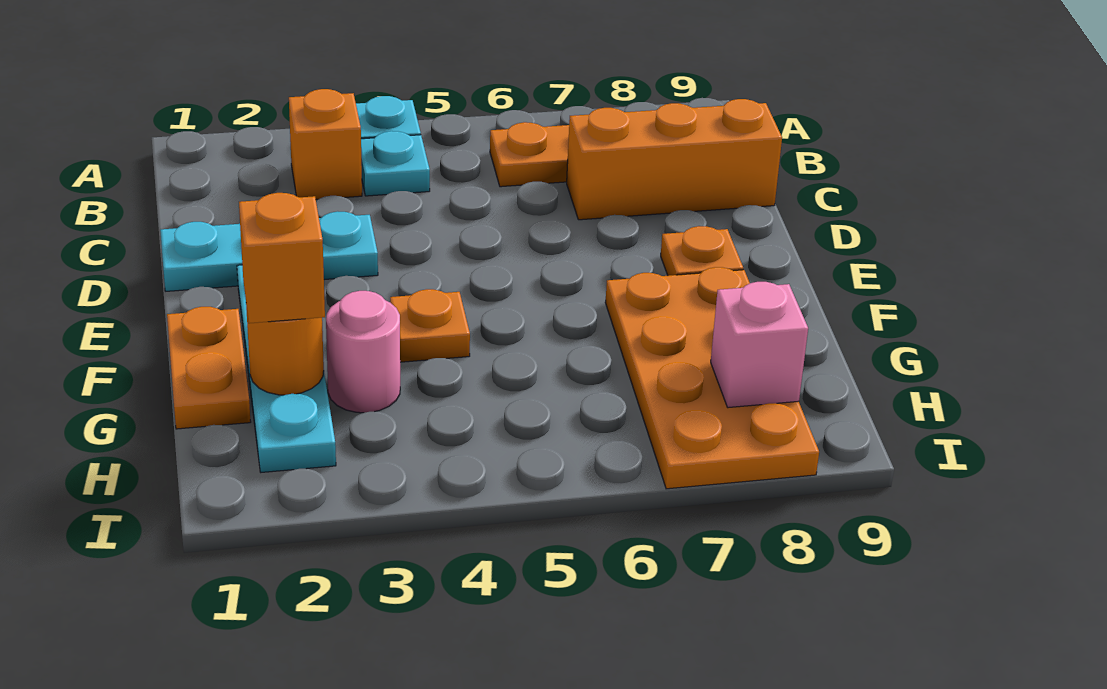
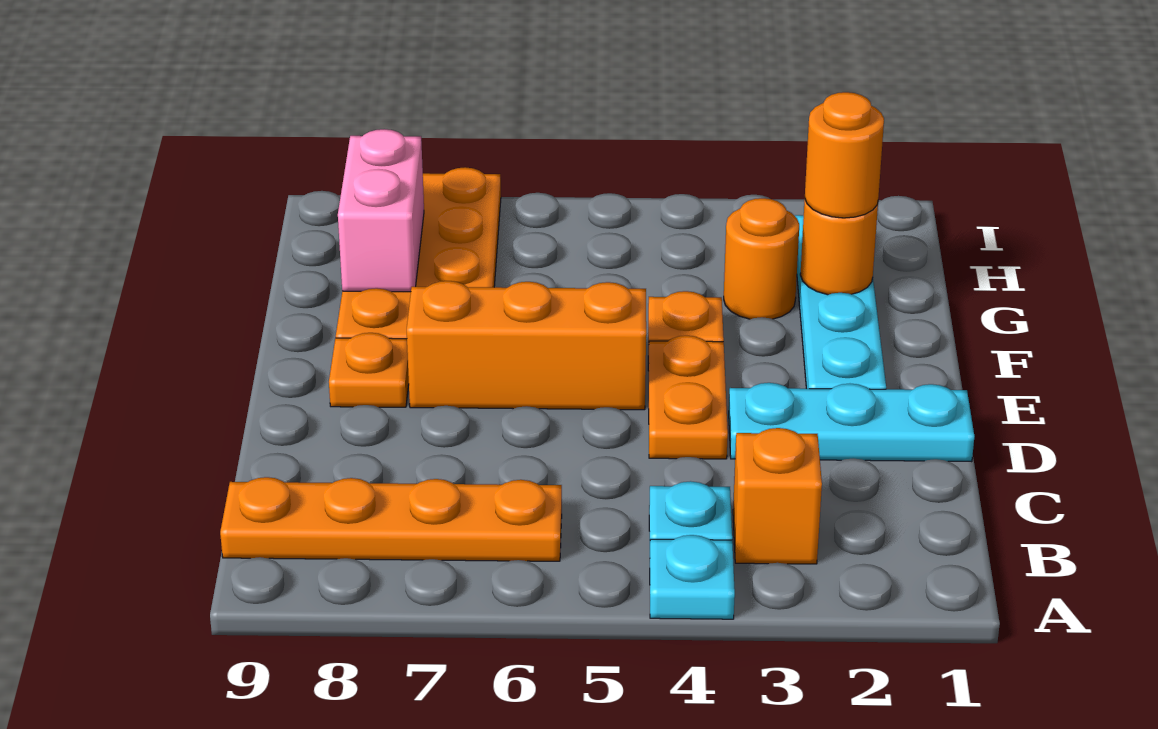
orange brick C7:C9 level 1 -> orange brick E5:E7 level 1
orange plate F1:G1 level 1 -> orange plate D4:E4 level 1
orange brick G2 level 3 -> orange round brick G2 level 3
pink round brick G3 level 1 -> orange round brick G3 level 1
pink brick H8 level 2 -> pink brick G8:H8 level 2

